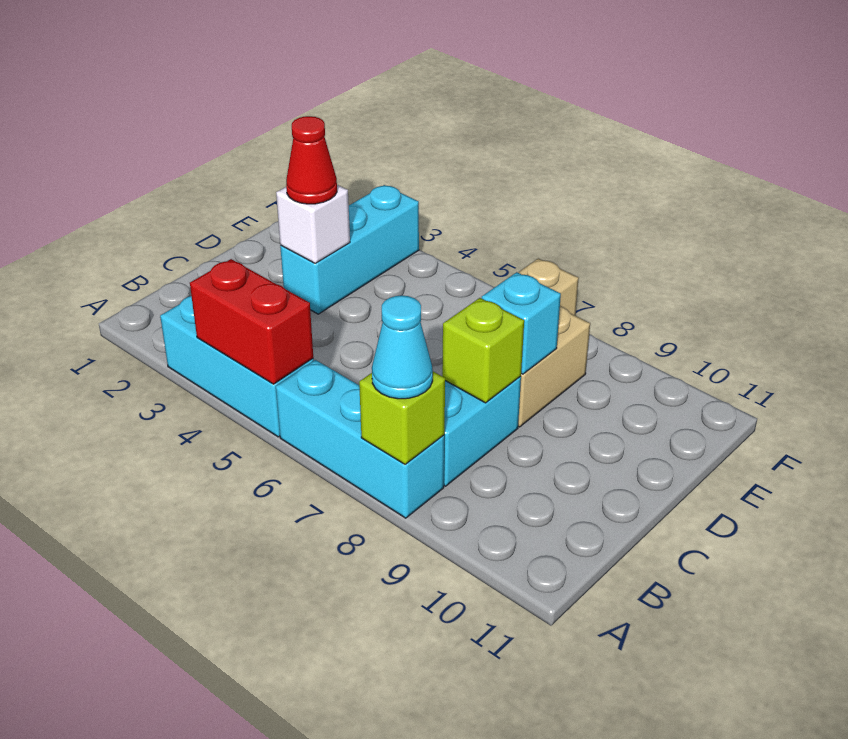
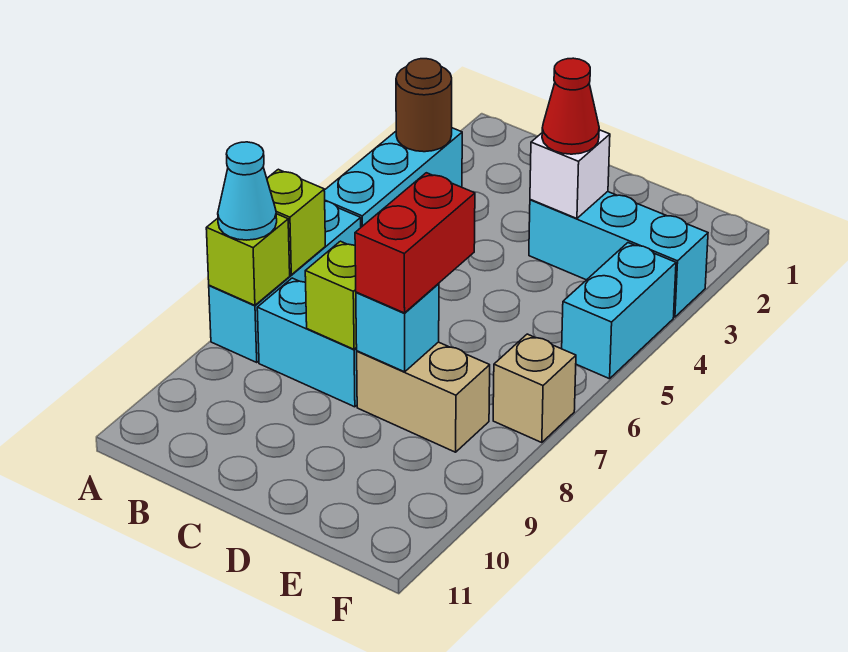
none -> brown round brick A3 level 2
red brick A4:A5 level 2 -> red brick D7:D8 level 3
none -> lime brick A7 level 2
none -> cyan brick F4:F5 level 1

